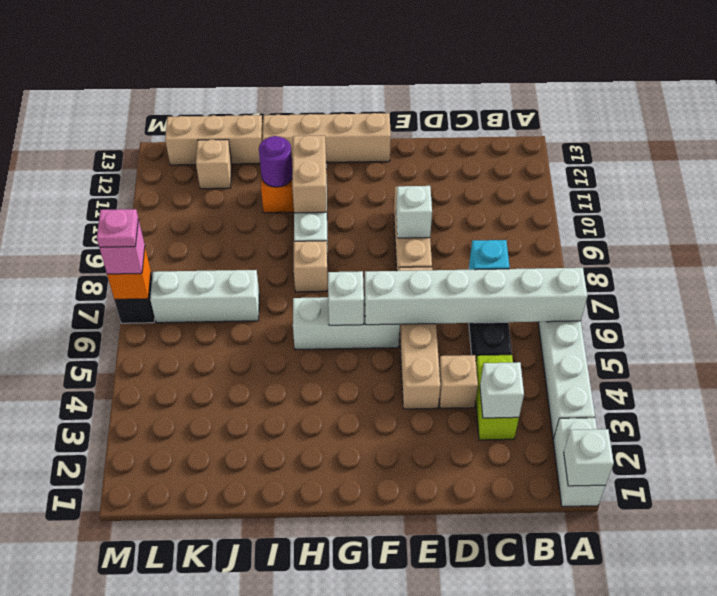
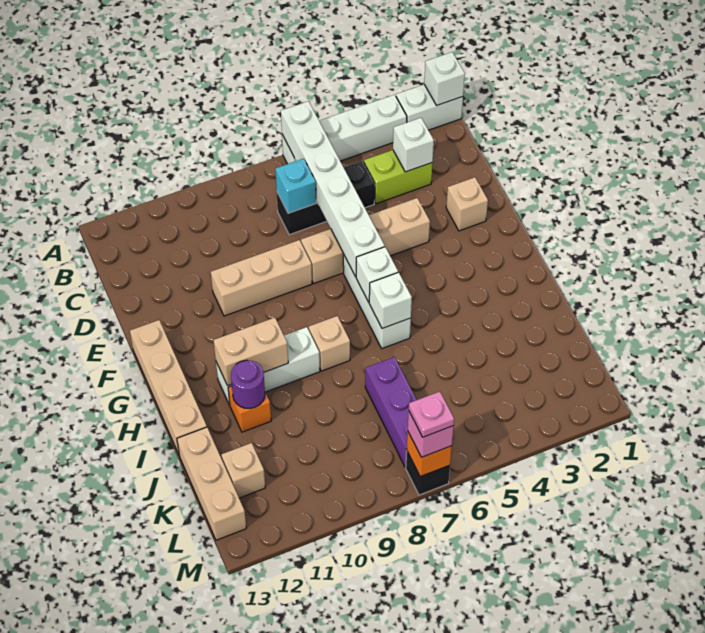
tan brick D4 level 1 -> tan brick E2 level 1
white brick E9 level 2 -> white brick H6 level 2
white brick J7:L7 level 1 -> purple brick J7:L7 level 1

